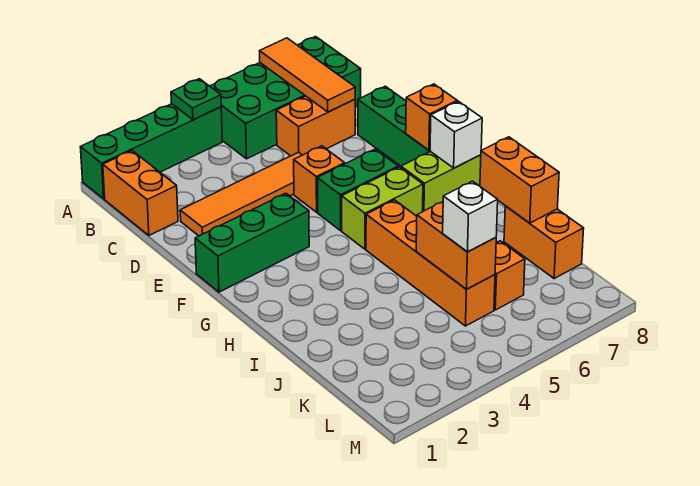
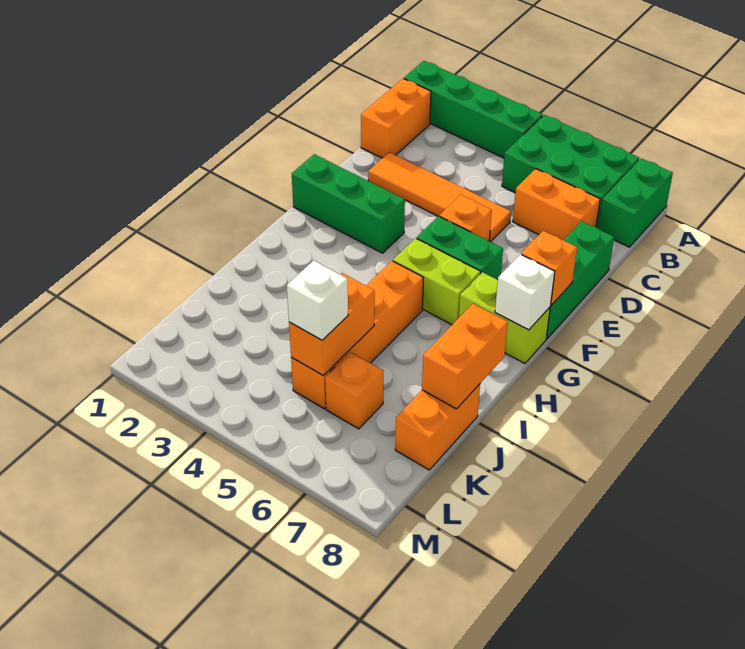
green plate A4 level 2 -> none
orange tile A7:C7 level 2 -> none

